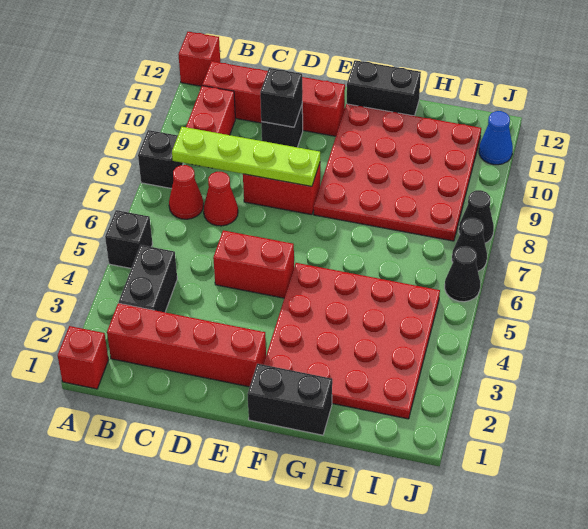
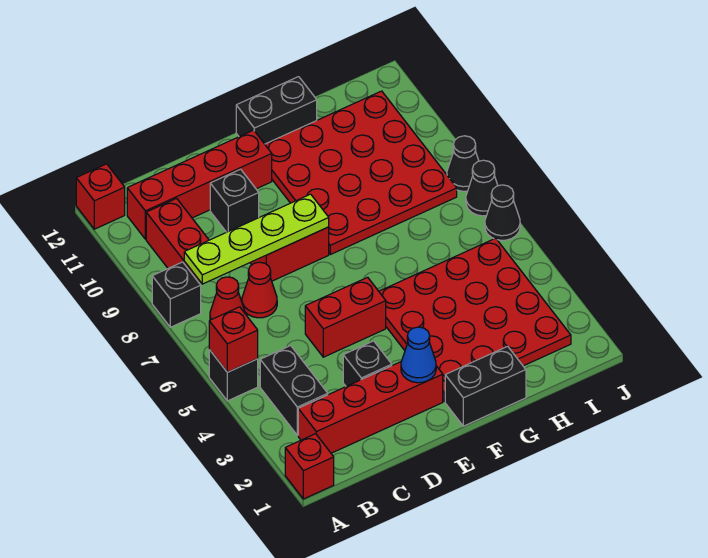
none -> red brick A5 level 2
black brick D10 level 2 -> black brick D3 level 1
blue cone J11 level 1 -> blue cone E2 level 2

